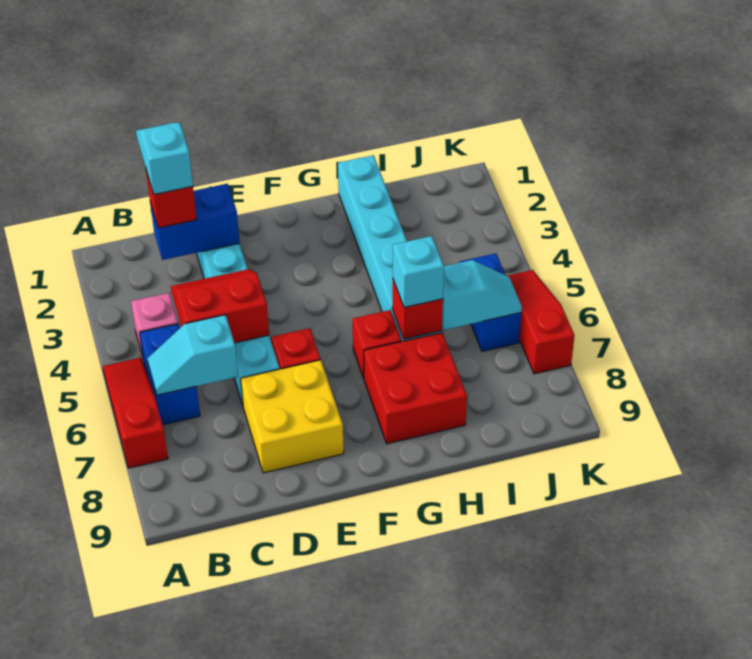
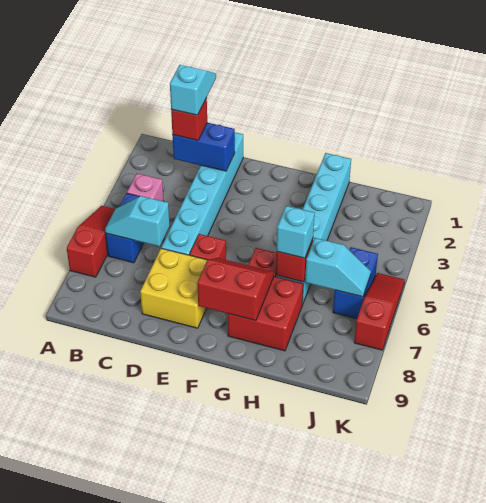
red slope C4:D5 level 2 top 5 -> red slope F7:G8 level 2 top 8

